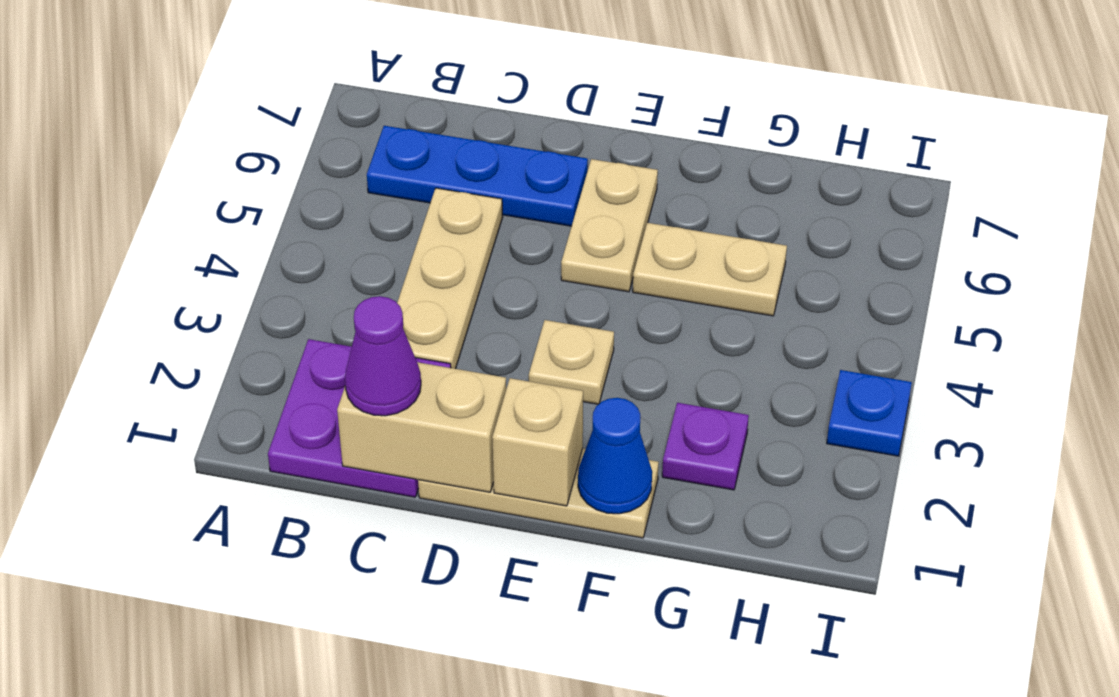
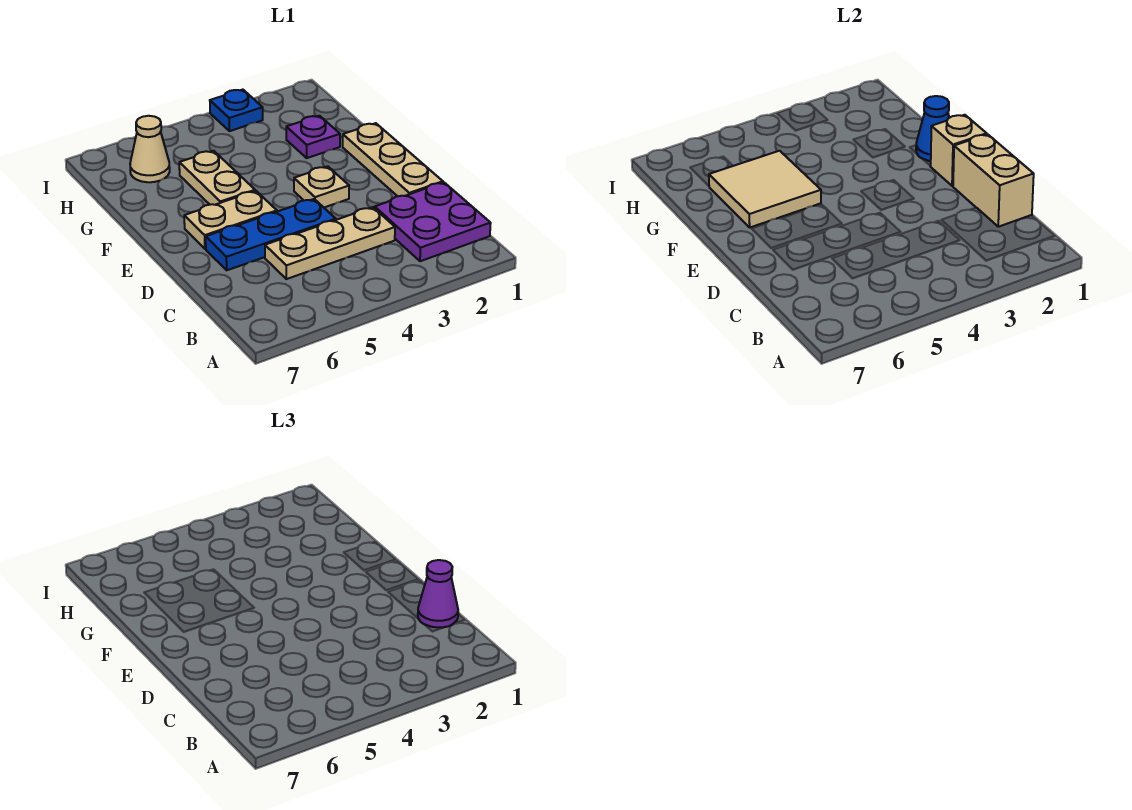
blue plate B6:D6 level 1 -> blue plate D4:D6 level 1
none -> tan tile F5:G6 level 2
none -> tan cone H6 level 1

